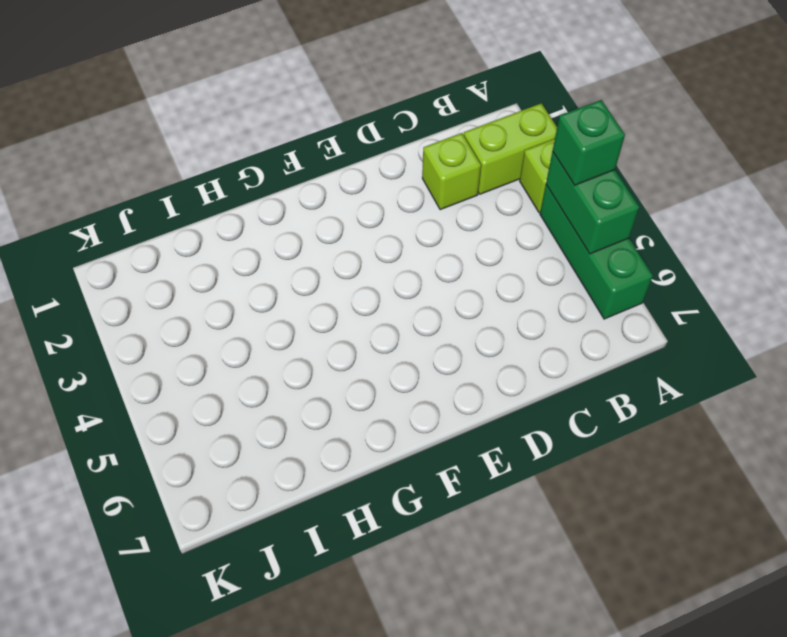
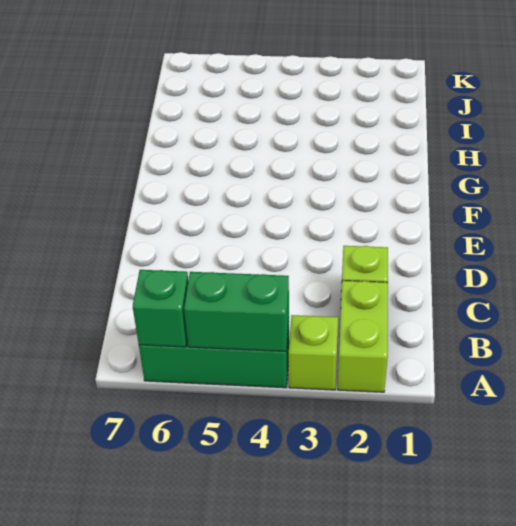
green brick A4 level 3 -> green brick A6 level 2

